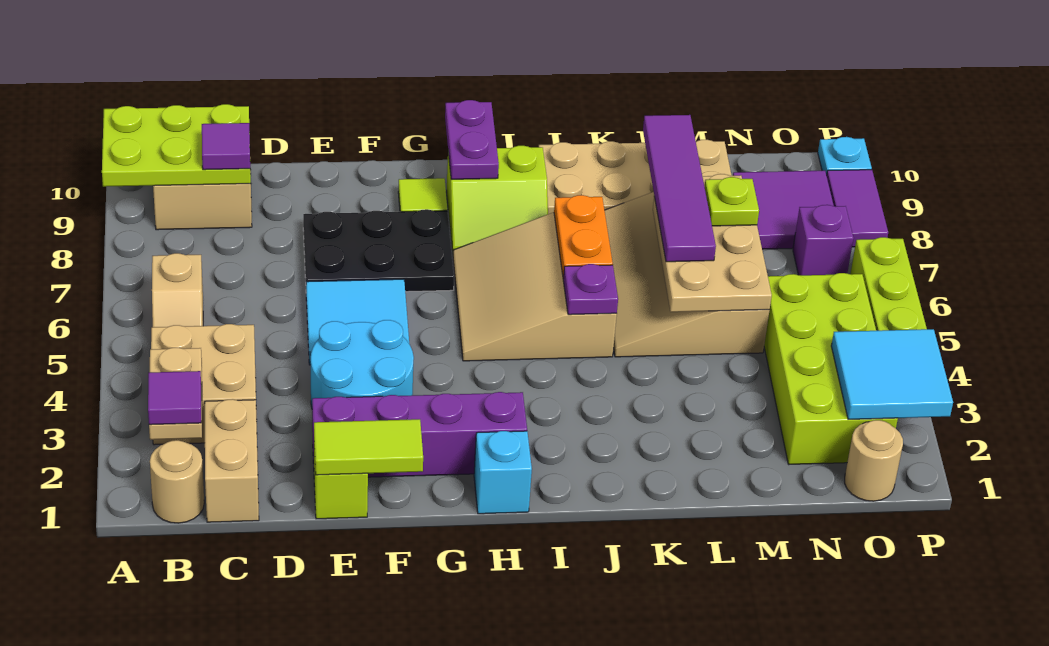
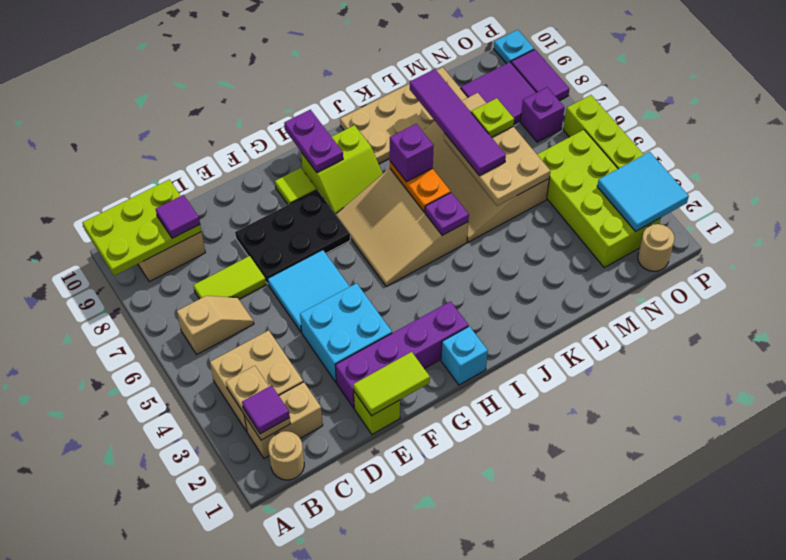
tan slope B5:B6 level 1 top 6 -> tan slope B6:C6 level 1 top B
tan brick C1:C2 level 1 -> tan brick B2:C2 level 1
none -> lime tile C7:D7 level 1
cyan round brick E3:F4 level 1 -> cyan brick E3:F4 level 1
none -> purple brick J7 level 3

